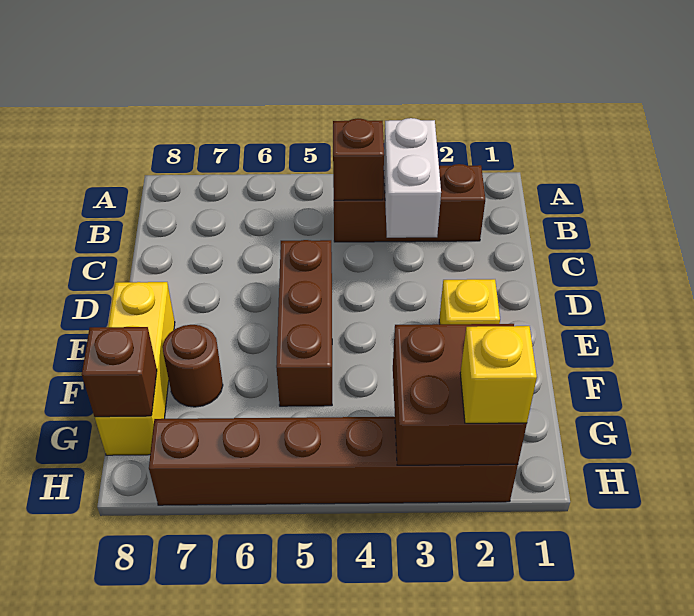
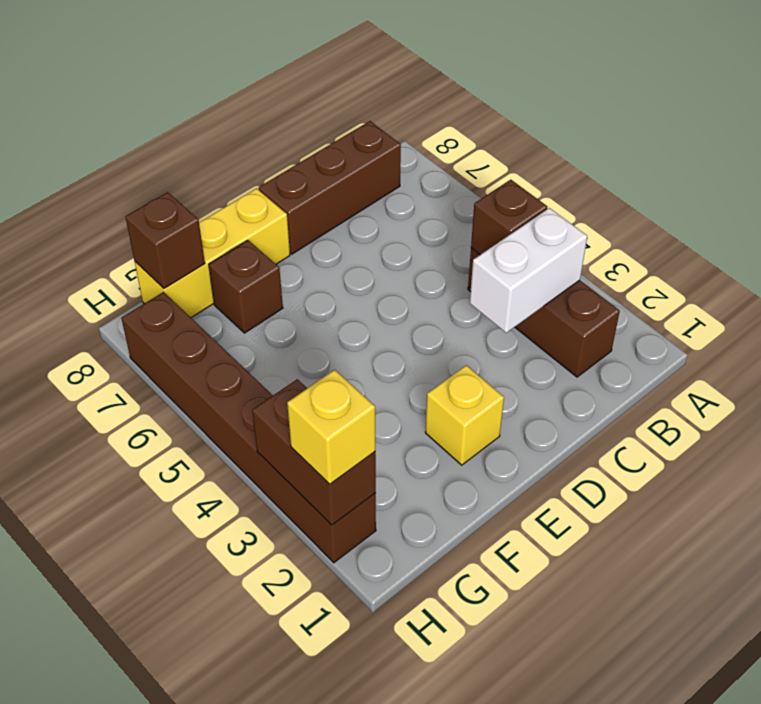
brown brick D5:F5 level 1 -> brown brick B8:D8 level 1
brown round brick F7 level 1 -> brown brick F7 level 1
brown brick G2:H3 level 2 -> brown brick H2:H3 level 2

